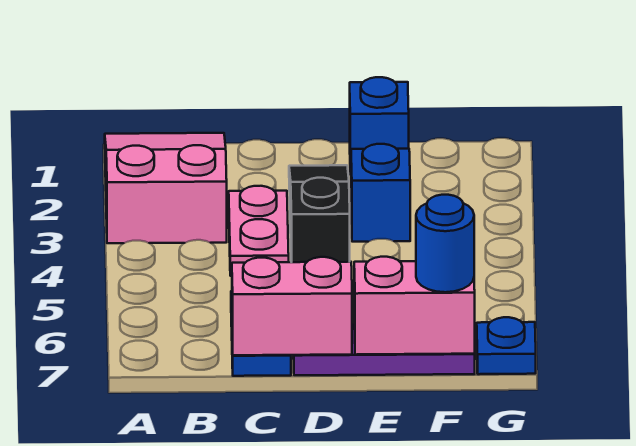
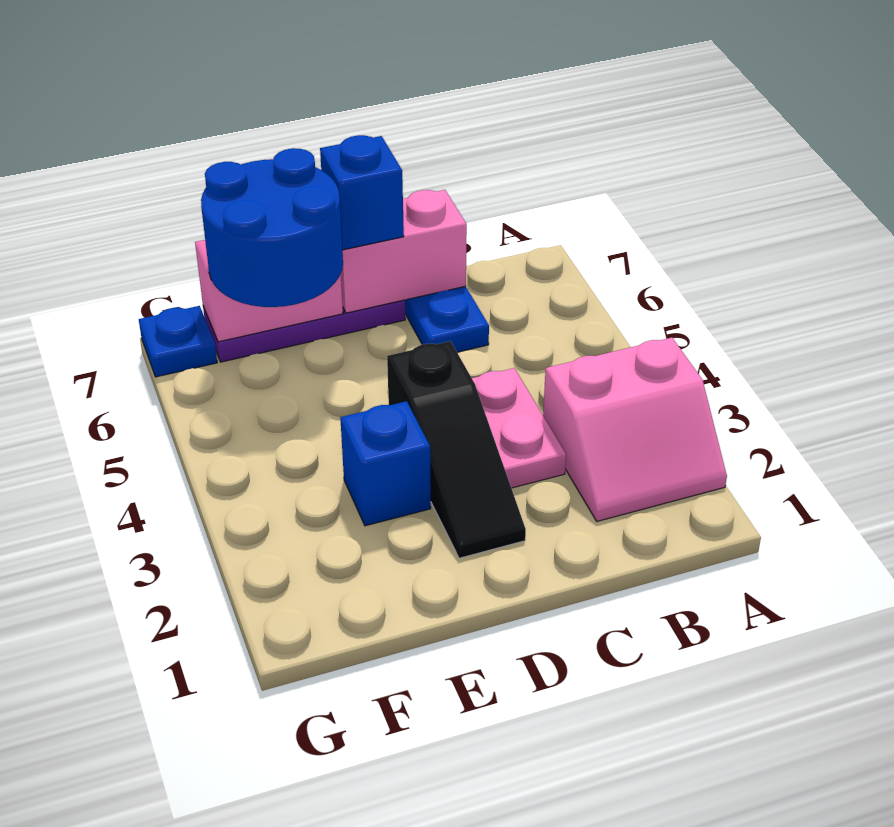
pink slope A1:B3 level 1 top 3 -> pink slope A2:B3 level 1 top 3
blue brick E1 level 1 -> blue brick D7 level 3
blue round brick F7 level 3 -> blue round brick E6:F7 level 3

